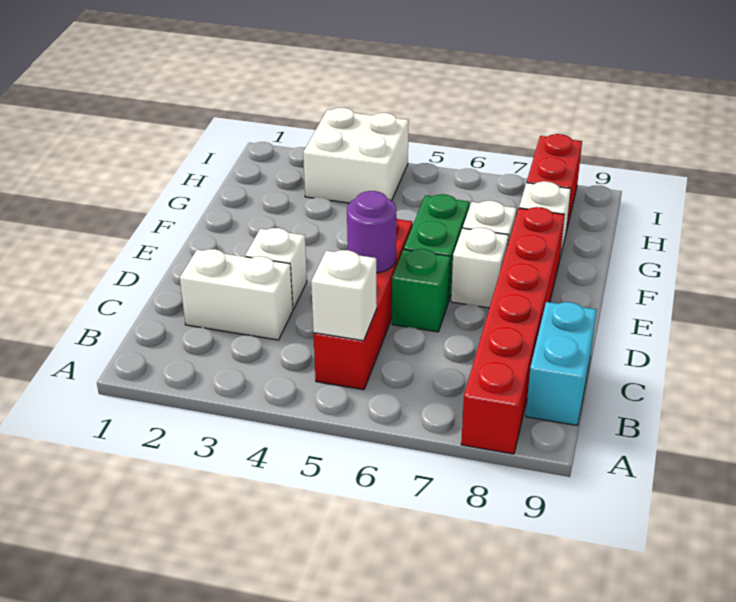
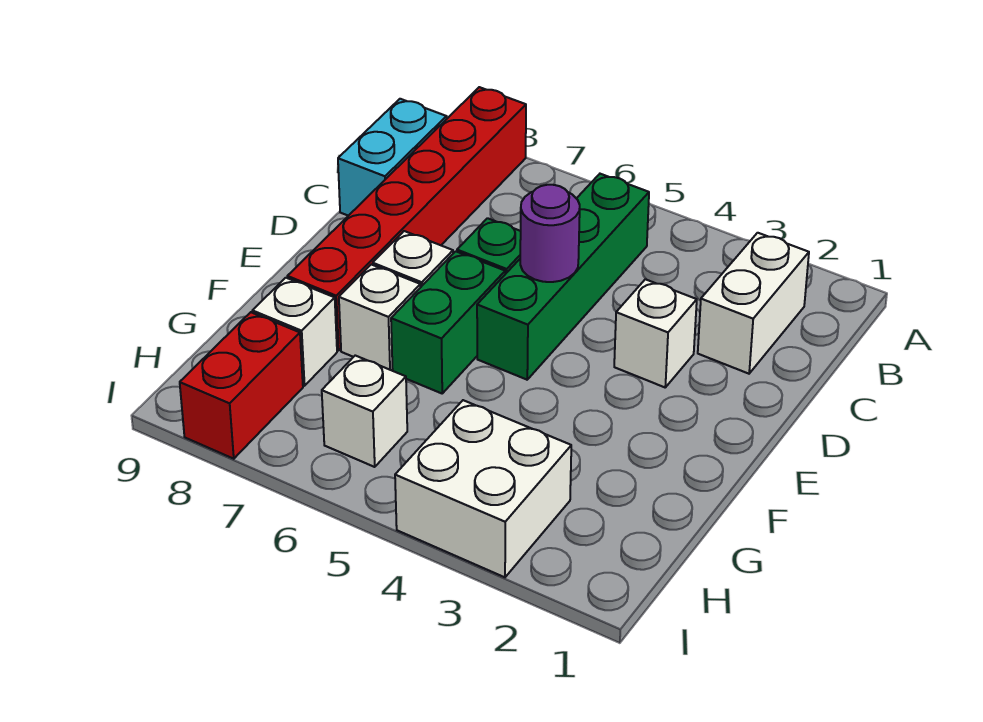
red brick B5:E5 level 1 -> green brick B5:E5 level 1
white brick B5 level 2 -> white brick H6 level 1
white brick C2:C3 level 1 -> white brick B2:C2 level 1

